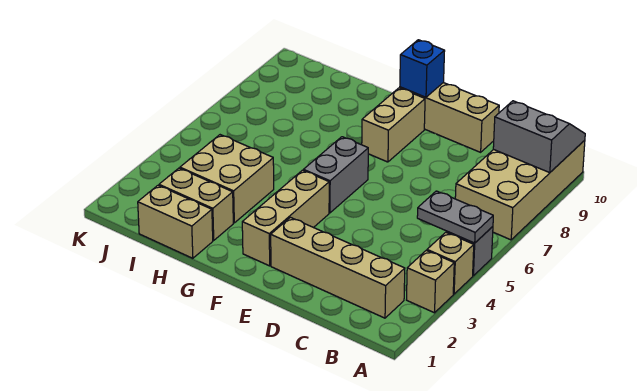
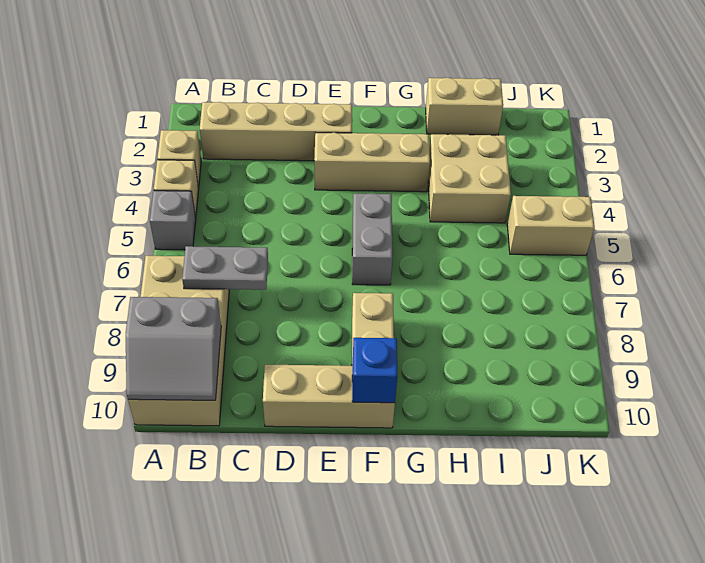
grey plate A5:B5 level 2 -> grey plate B7:C7 level 2
tan brick F2:F4 level 1 -> tan brick E3:G3 level 1
tan brick H2:I2 level 1 -> tan brick J5:K5 level 1

